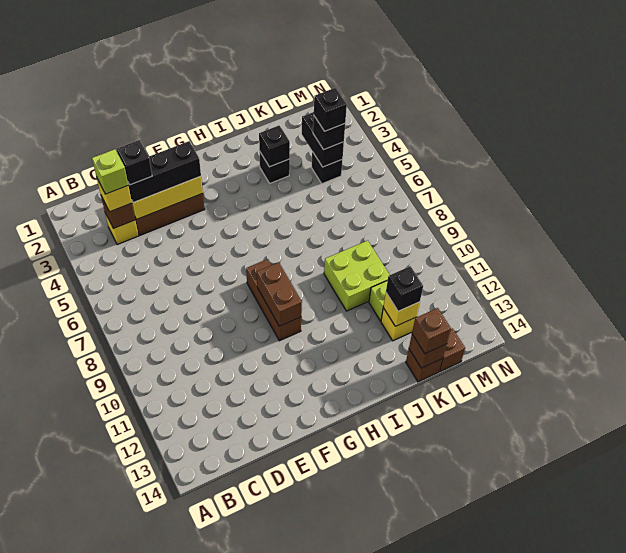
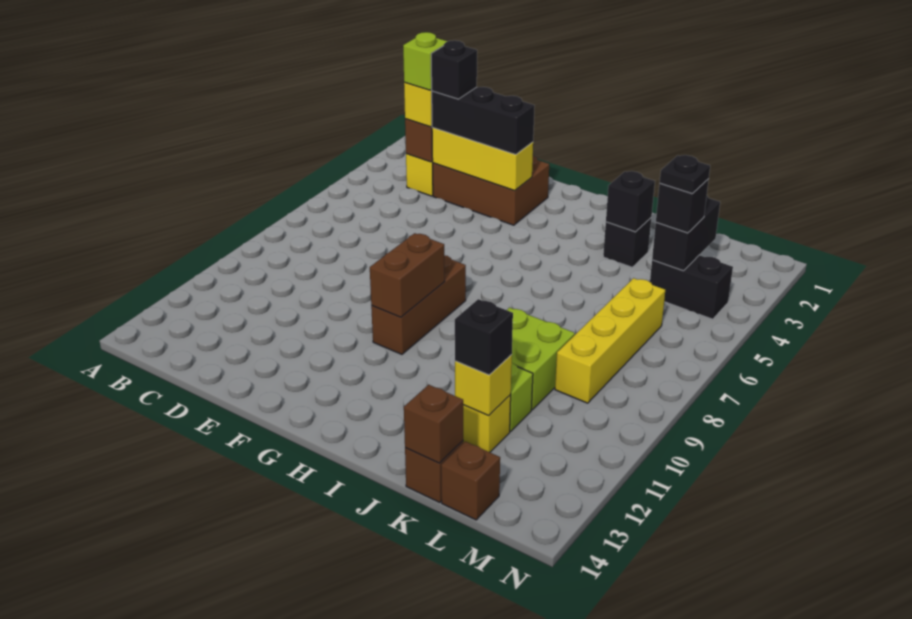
brown brick K14 level 3 -> none
black brick L4 level 1 -> black brick L4:M4 level 1
black brick L4 level 4 -> black plate L4 level 4
none -> yellow brick L6:L9 level 1

